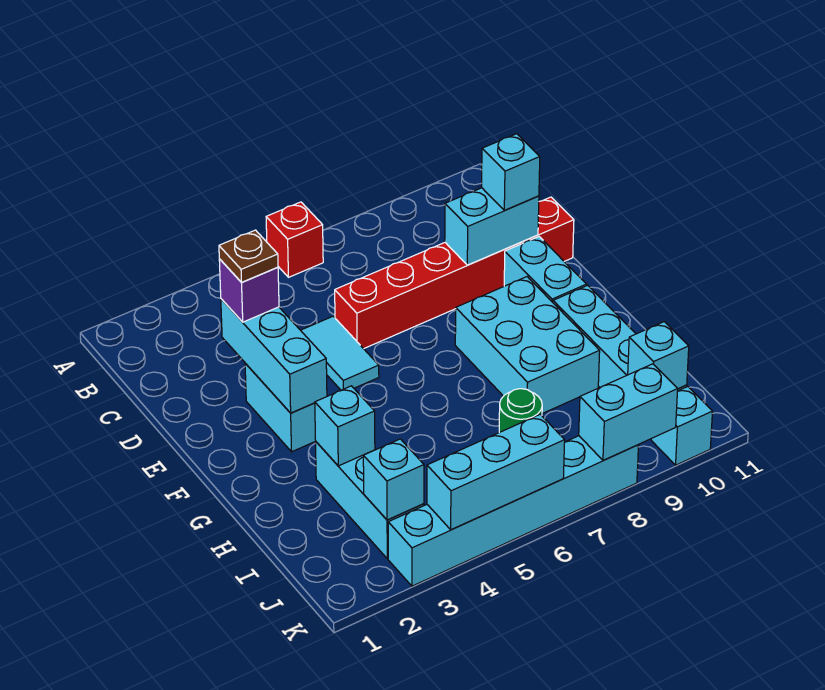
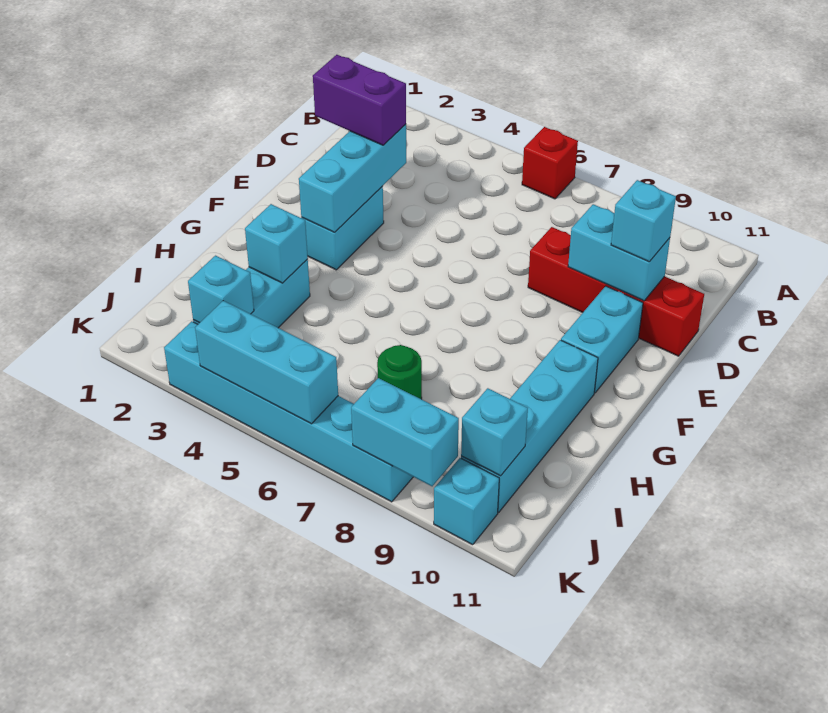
purple brick D3 level 3 -> purple brick D2:D3 level 3
brown plate D3 level 4 -> none
cyan tile D5:E5 level 1 -> none
red brick D6:D11 level 1 -> red brick D8:D11 level 1
cyan brick F8:H9 level 1 -> none

